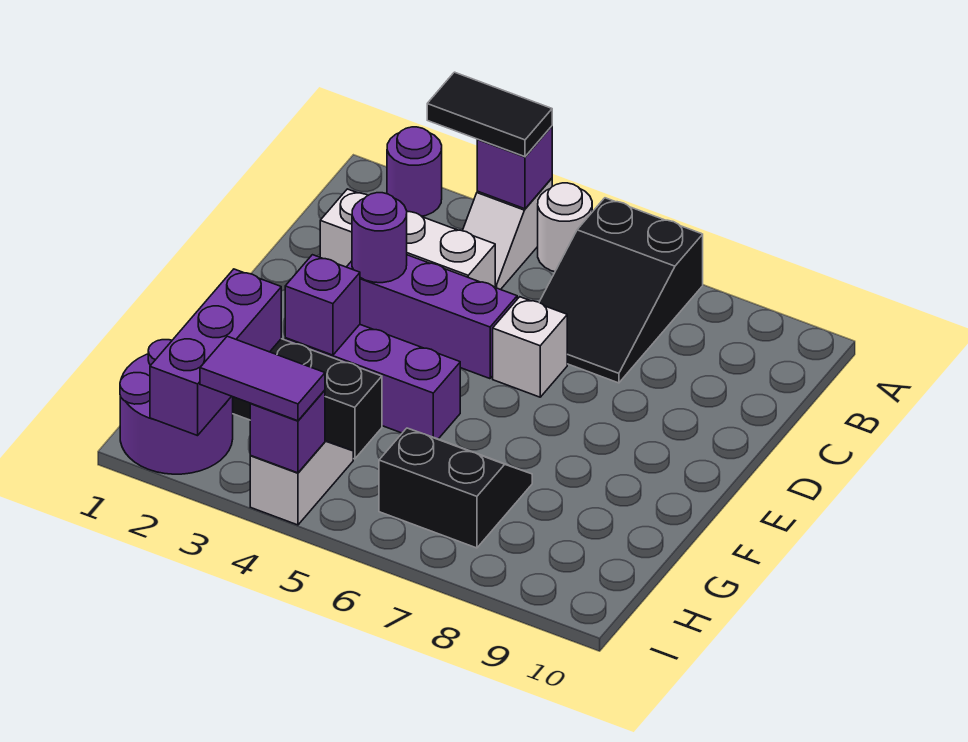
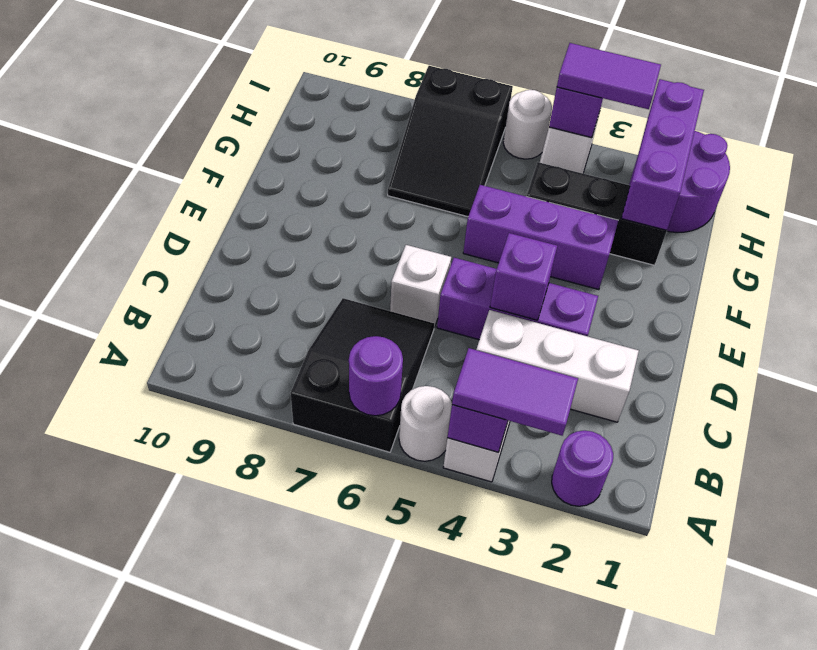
black tile A3:A4 level 3 -> purple tile A3:A4 level 3
purple round brick D3 level 2 -> purple round brick A6 level 2
purple brick F3 level 2 -> purple brick D4 level 2
black slope G6:H7 level 1 top H -> black slope G6:I7 level 1 top I
none -> white round brick I5 level 1

